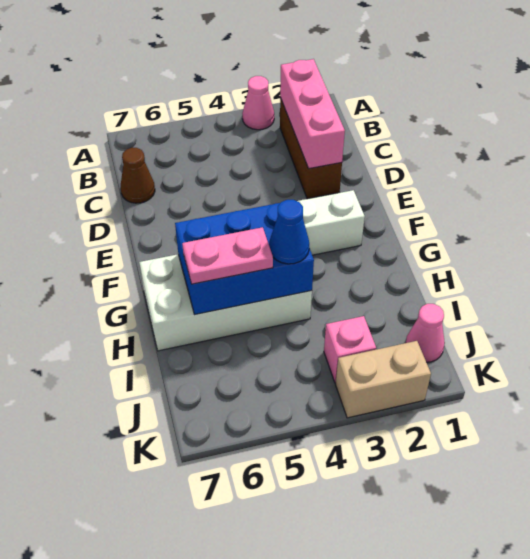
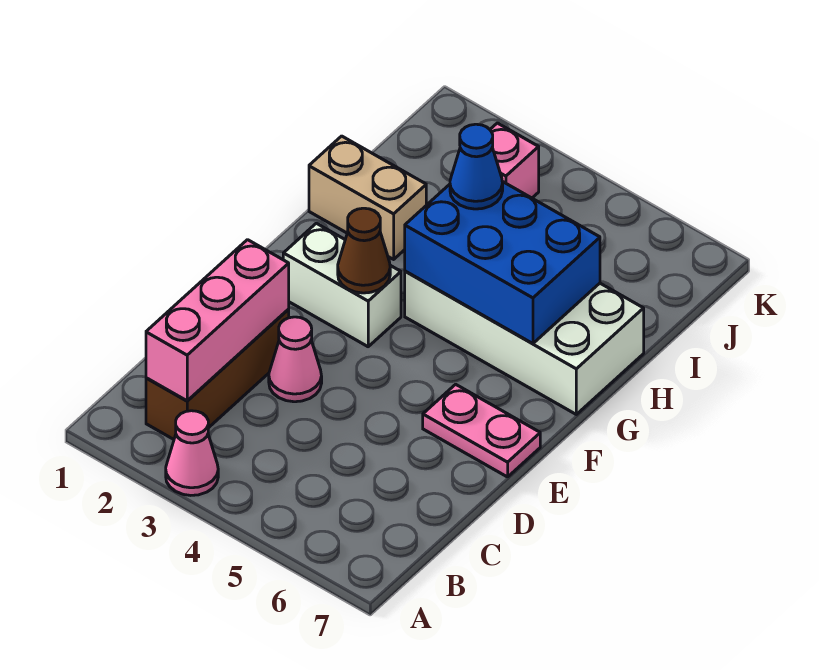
brown cone C7 level 1 -> brown cone F3 level 2
pink plate H5:H6 level 3 -> pink plate E6:E7 level 1
pink cone J1 level 1 -> pink cone D3 level 1
tan brick K2:K3 level 1 -> tan brick H1:H2 level 1

